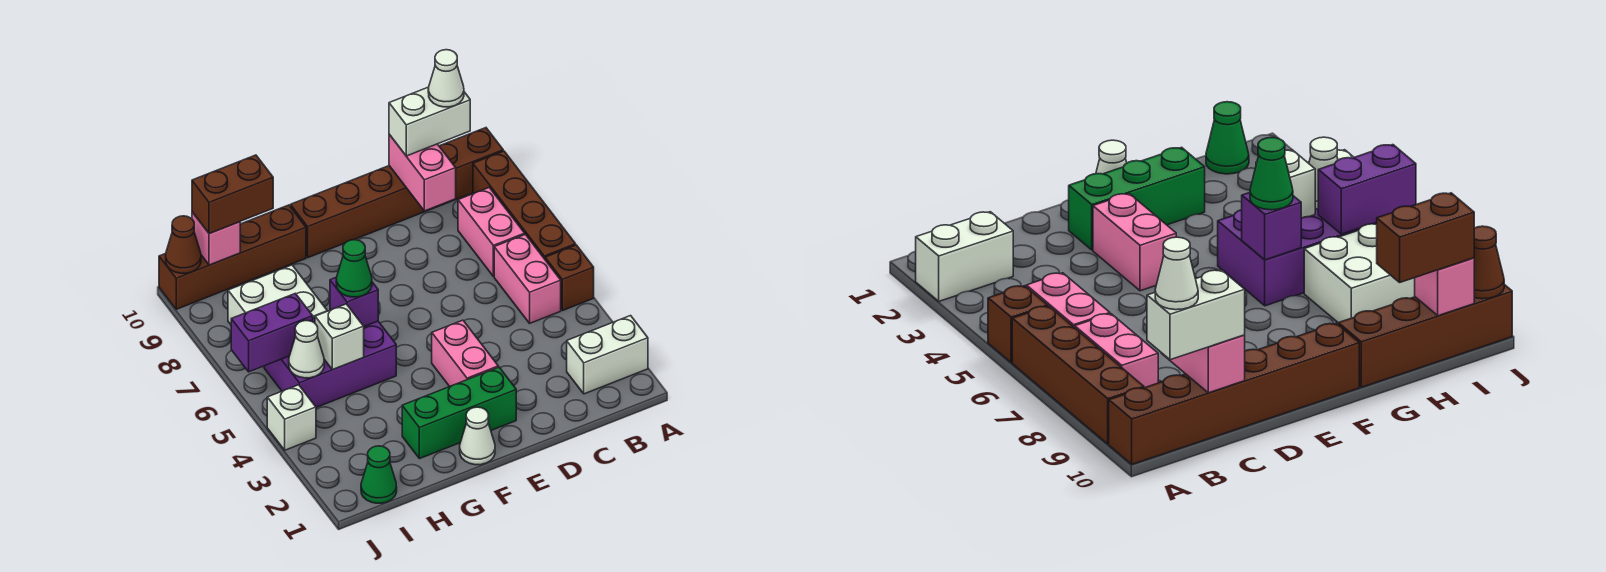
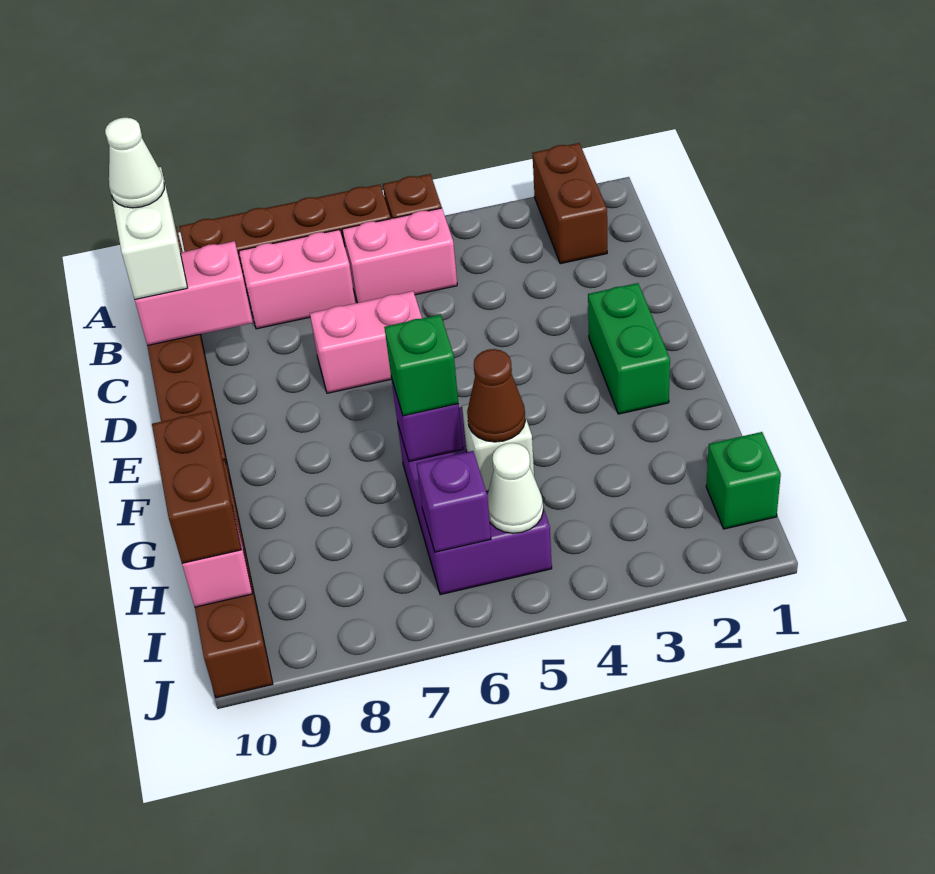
white brick A2:B2 level 1 -> brown brick A2:B2 level 1
green brick E2:G2 level 1 -> green brick E2:F2 level 1
pink brick E3:E4 level 1 -> pink brick D6:D7 level 1
white cone F1 level 1 -> none
green cone G6 level 3 -> green brick G6 level 3
white brick H7:I8 level 1 -> none
green cone I1 level 1 -> green brick I1 level 1
purple brick I6:J6 level 2 -> purple brick I6 level 2
white brick J4 level 1 -> none
brown cone J10 level 2 -> brown cone H5 level 3

